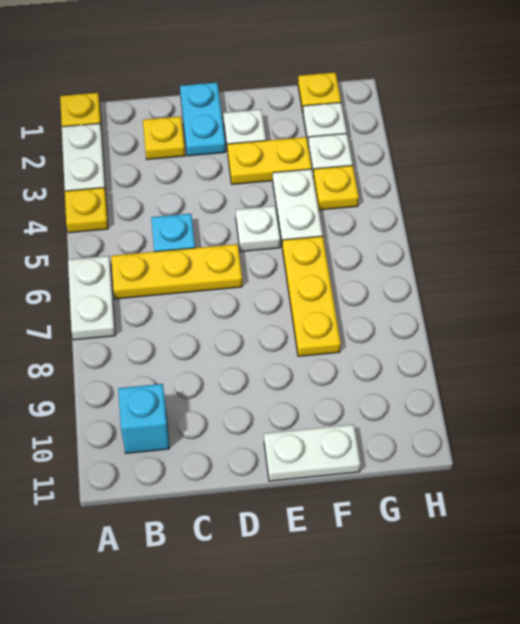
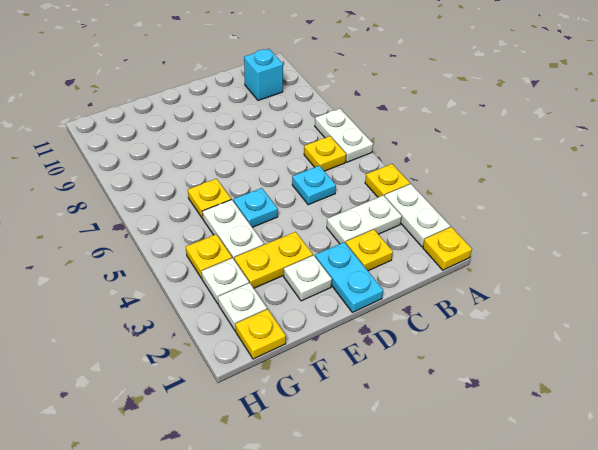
yellow plate B6:D6 level 1 -> yellow plate B6 level 1
white plate E5 level 1 -> cyan plate E5 level 1
white plate E11:F11 level 1 -> white plate B3:C3 level 1
yellow plate F6:F8 level 1 -> yellow plate F6 level 1

